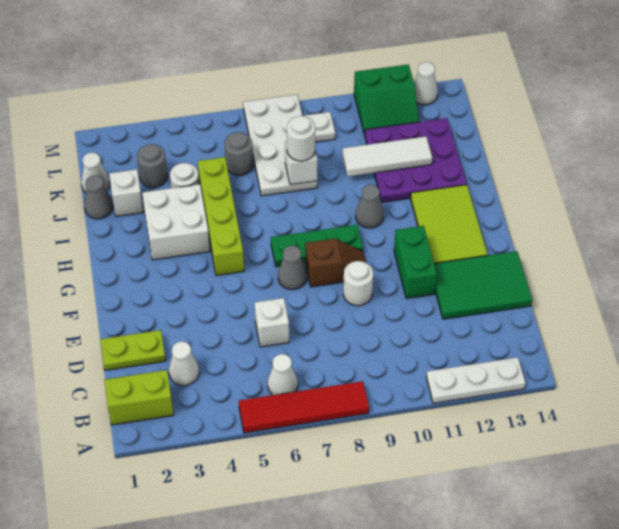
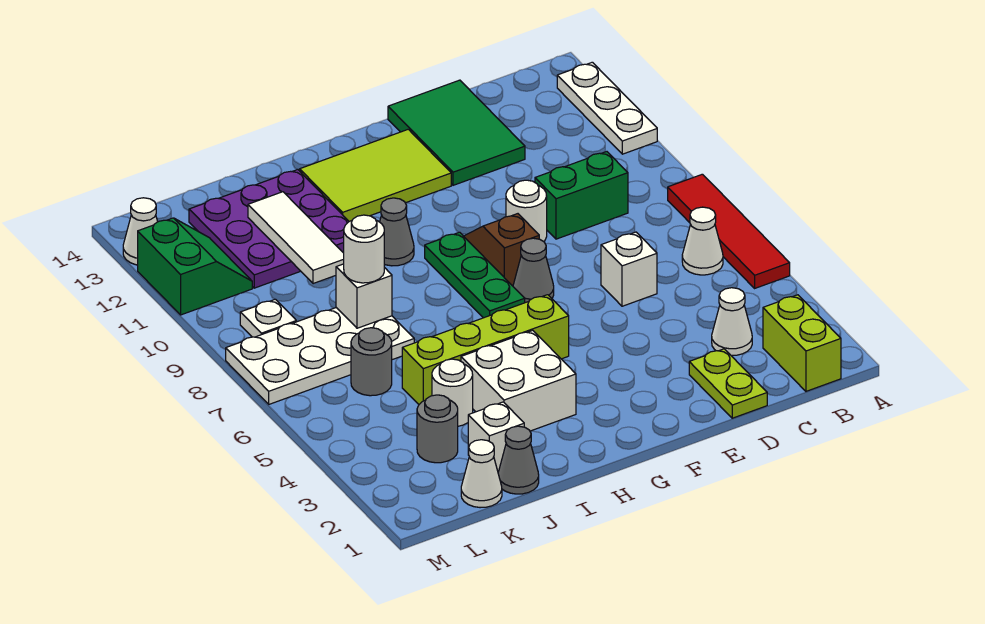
green brick E11:F11 level 1 -> green brick C9:D9 level 1

